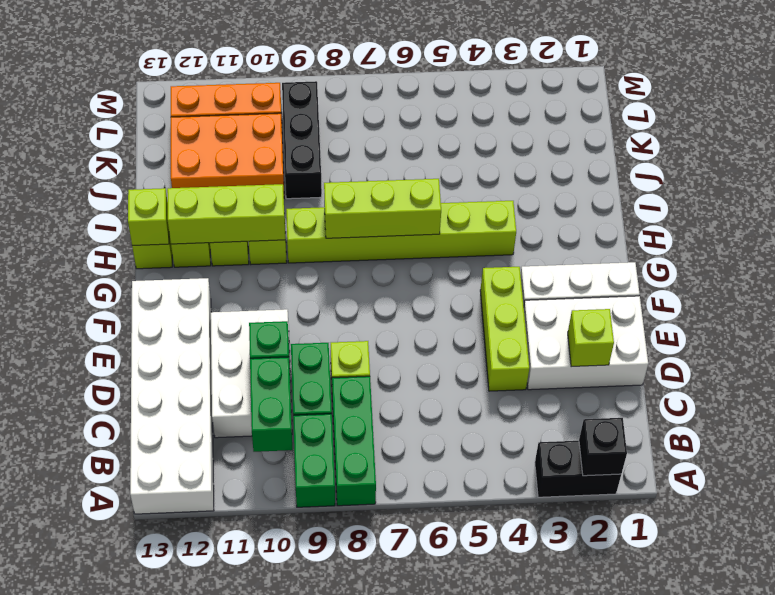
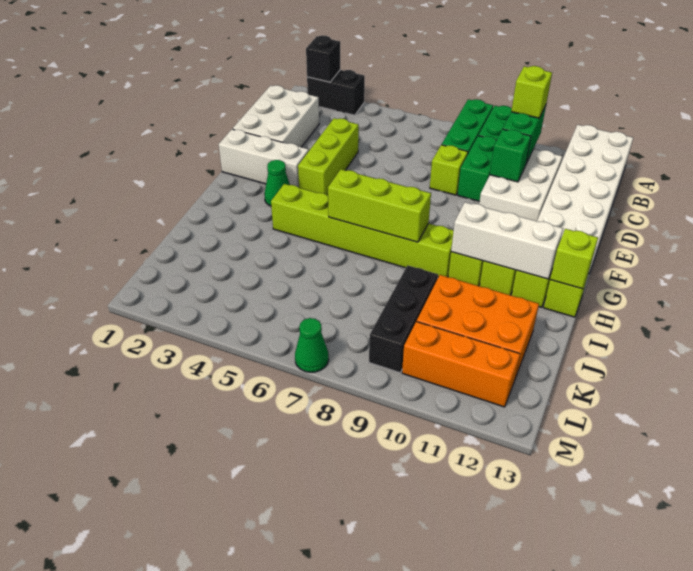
white brick D1:E3 level 1 -> white brick C1:E2 level 1
lime brick D2 level 2 -> lime brick B10 level 3
none -> green cone G3 level 1
lime brick H10:H12 level 2 -> white brick H10:H12 level 2
none -> green cone M7 level 1

